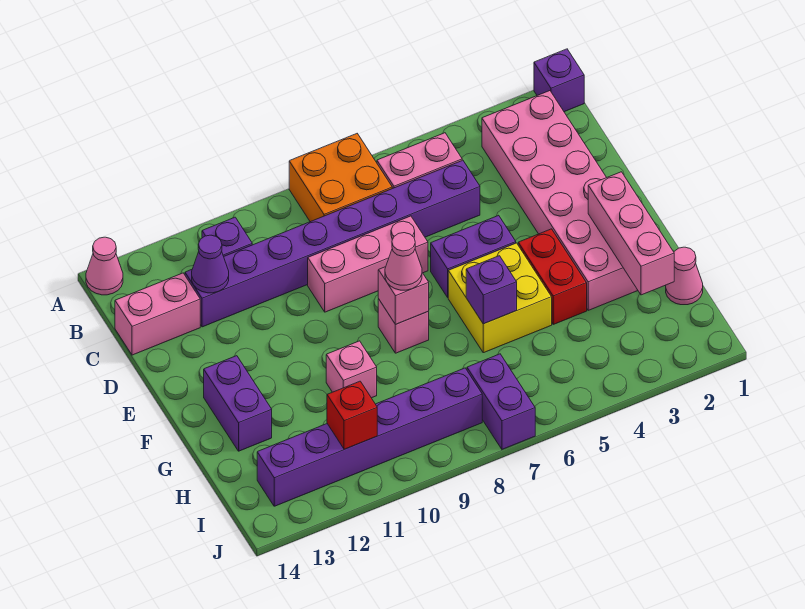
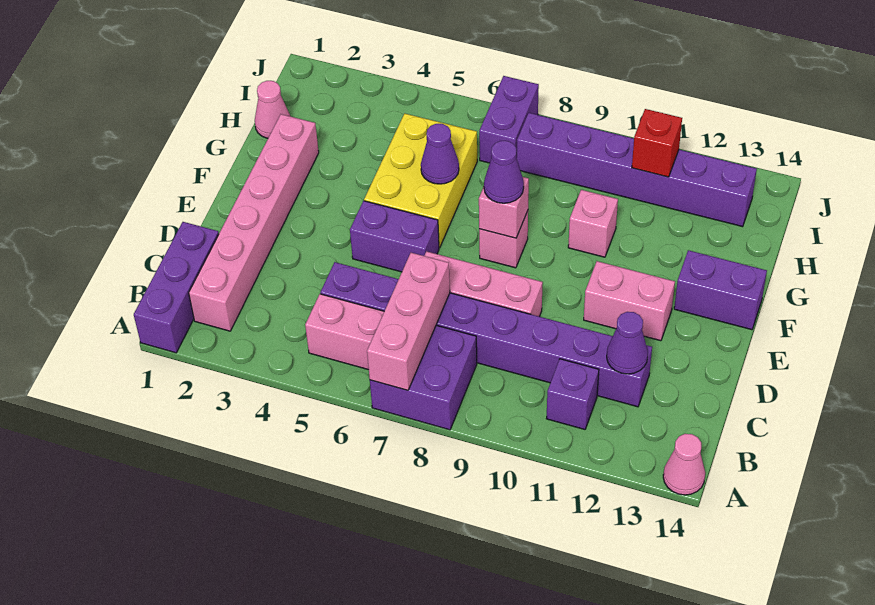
purple brick A1 level 1 -> purple brick A1:C1 level 1
orange brick A7:B8 level 1 -> purple brick A7:B8 level 1
pink brick B2:G3 level 1 -> pink brick B2:G2 level 1
pink brick C13:C14 level 1 -> pink brick E11:E12 level 1
pink brick F2:H2 level 2 -> pink brick A7:C7 level 2
red brick F4:G4 level 1 -> none
yellow brick F5:G6 level 1 -> yellow brick F5:H6 level 1
pink cone F8 level 3 -> purple cone F8 level 3
purple brick F13:G13 level 1 -> purple brick F13:F14 level 1
purple brick G6 level 2 -> purple cone G6 level 2

